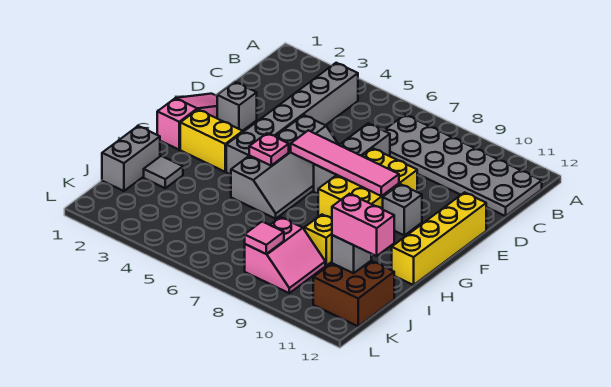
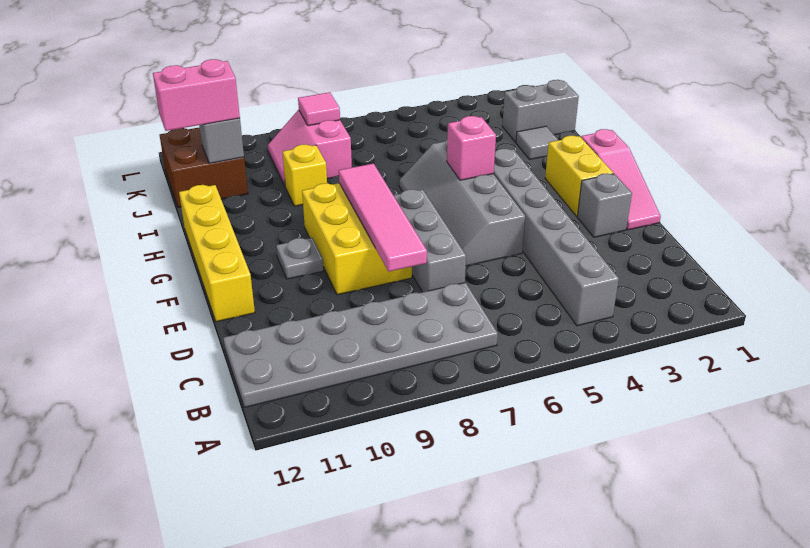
pink tile F6:F9 level 2 -> pink tile D8:G8 level 2
grey brick F10 level 1 -> grey plate F10 level 1
yellow brick G2:G3 level 1 -> yellow brick F2:G2 level 1
pink plate G5 level 2 -> pink brick G5 level 2
grey brick I1:J1 level 1 -> grey brick J1:J2 level 1

